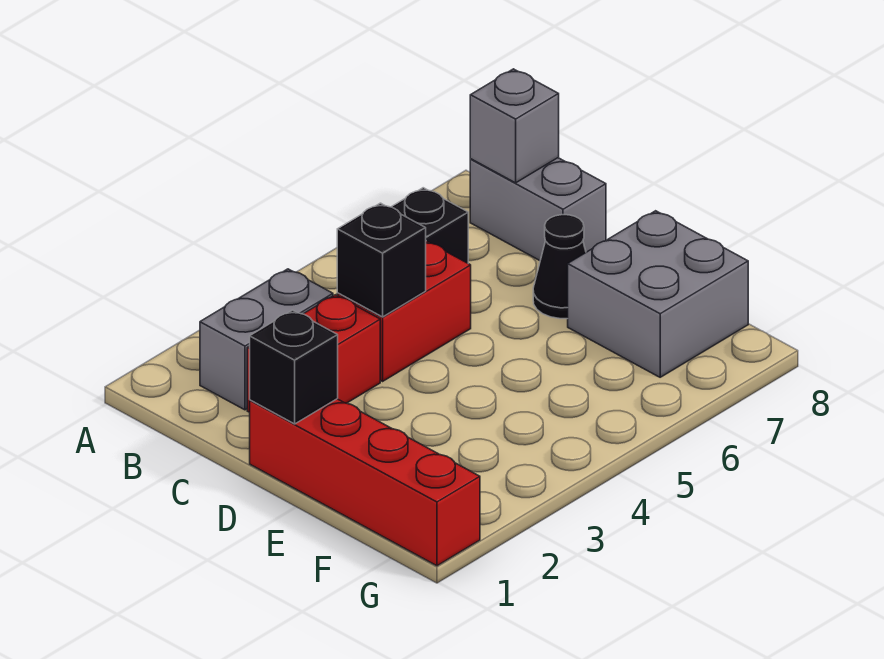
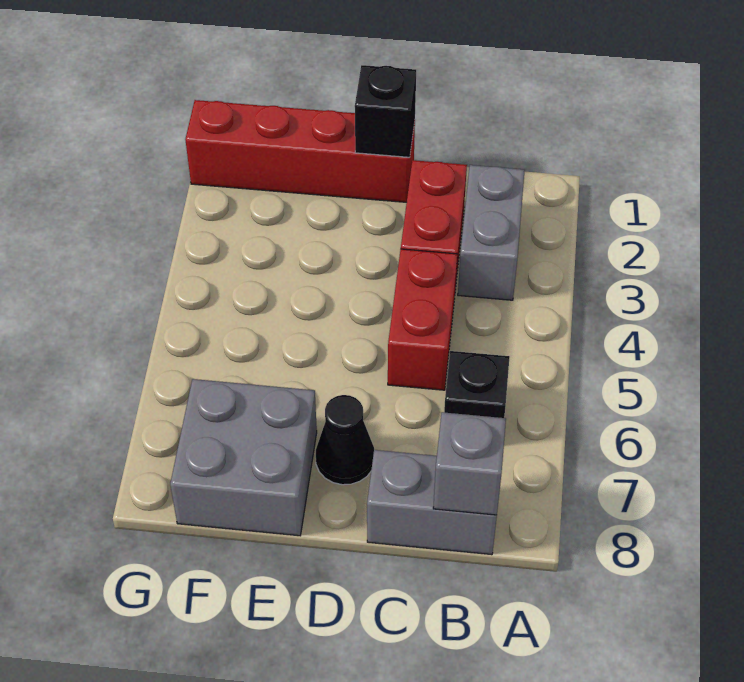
black brick C4 level 2 -> none

